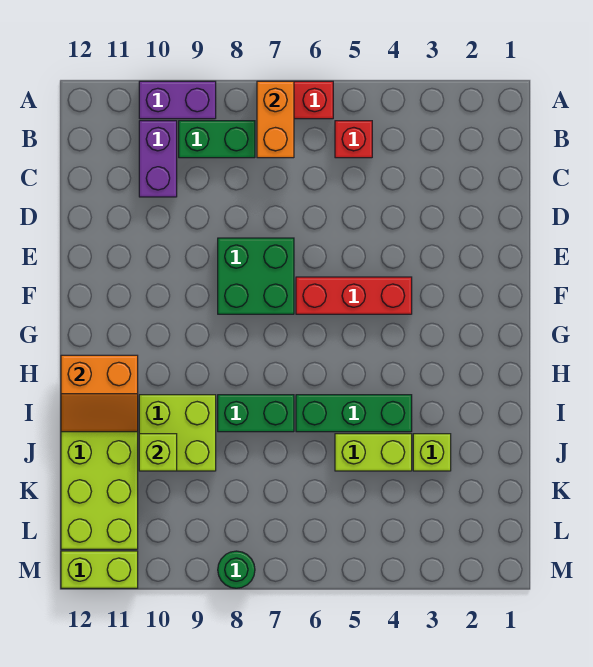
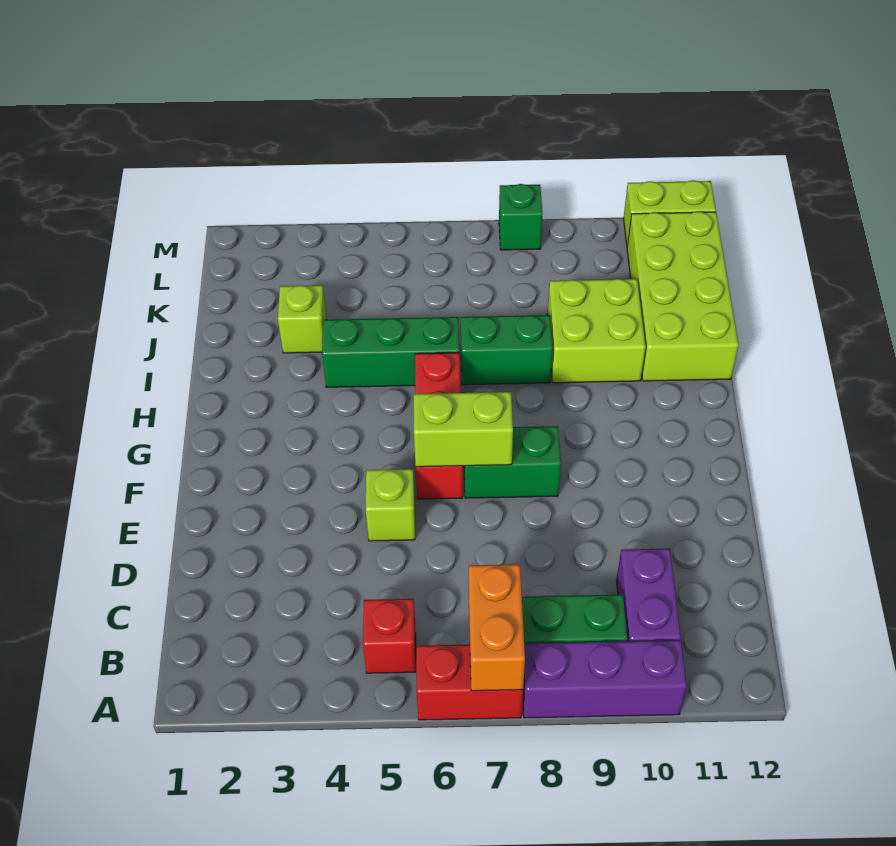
purple brick A9:A10 level 1 -> purple brick A8:A10 level 1
green brick E7:F8 level 1 -> green brick F7:F8 level 1
red brick F4:F6 level 1 -> red brick F6:H6 level 1
orange slope H11:I12 level 2 top H -> none
lime brick J4:J5 level 1 -> lime brick F6:F7 level 2
lime brick J10 level 2 -> lime brick E5 level 1
green round brick M8 level 1 -> green brick M8 level 1

